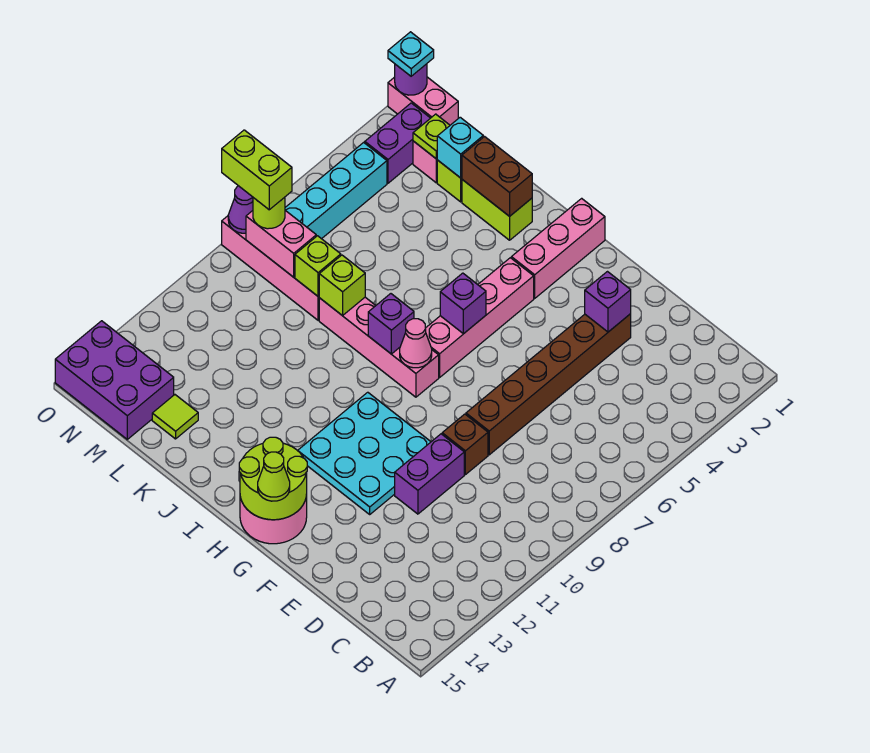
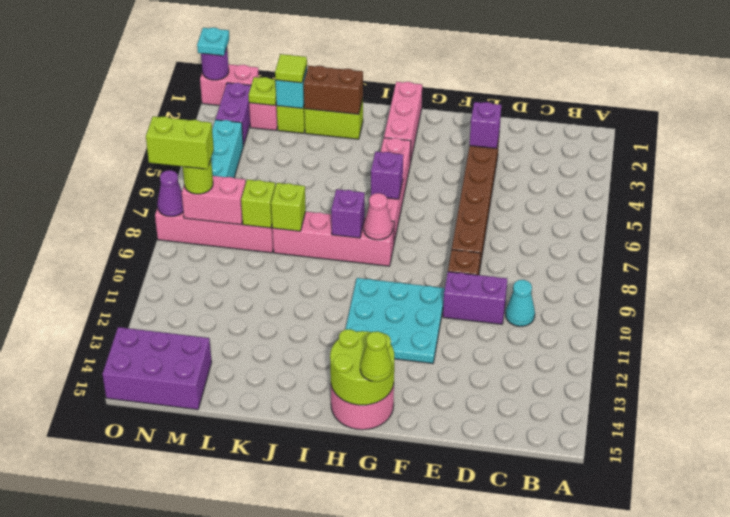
none -> cyan cone C10 level 1
purple brick E10:E11 level 1 -> purple brick D10:E10 level 1
lime tile L14 level 1 -> lime tile L2 level 3

